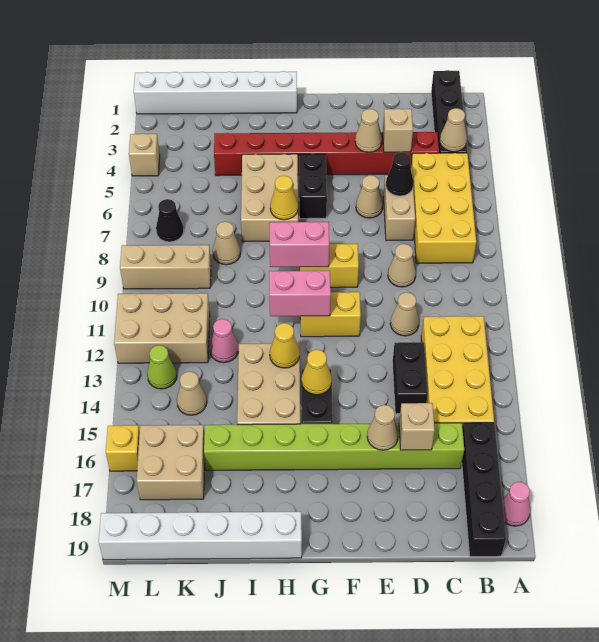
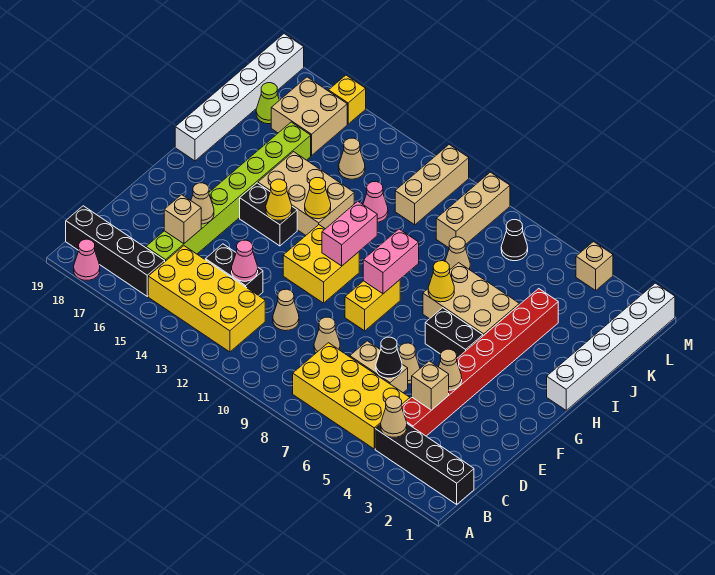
none -> pink cone D13 level 2
yellow brick F11:G11 level 1 -> yellow brick F11:G12 level 1
tan brick K11:M12 level 1 -> tan brick K11:M11 level 1
lime cone L13 level 1 -> lime cone K18 level 1

